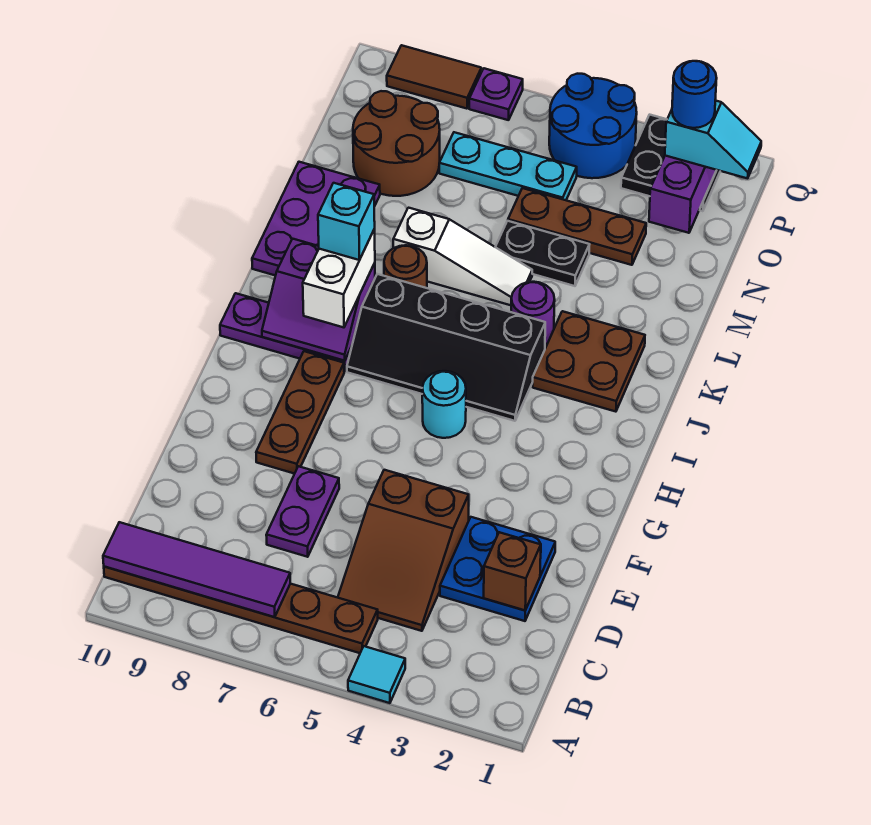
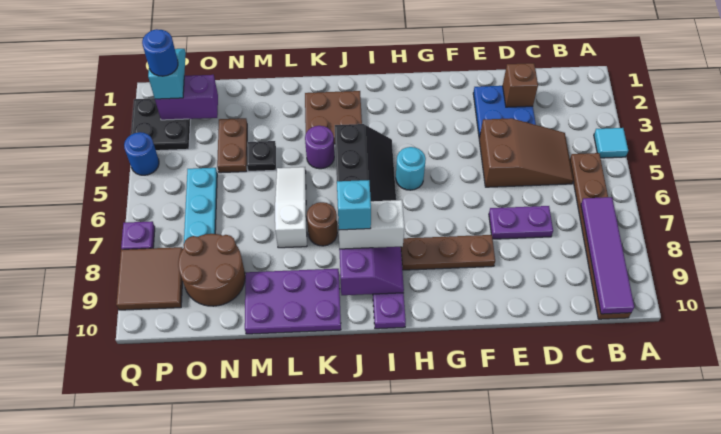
black plate M4:M5 level 1 -> black plate M4 level 1
brown plate N3:N5 level 1 -> brown plate N3:N4 level 1
blue round brick P4:Q5 level 1 -> blue round brick Q4 level 1
brown tile Q8:Q9 level 1 -> brown tile P8:Q9 level 1

